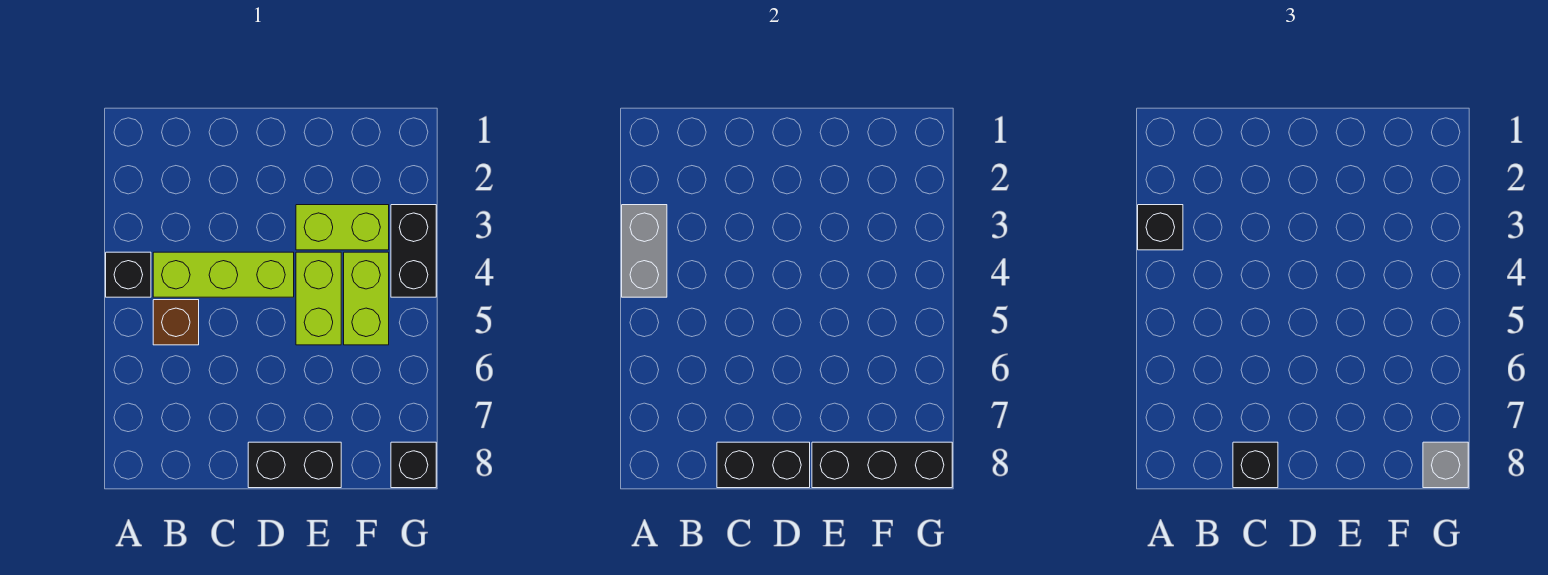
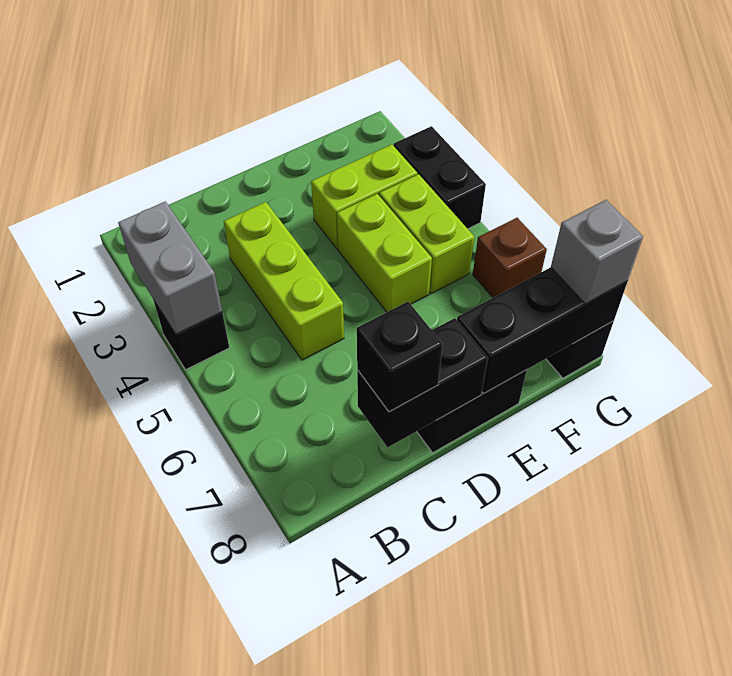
black brick A3 level 3 -> none
lime brick B4:D4 level 1 -> lime brick C3:C5 level 1
brown brick B5 level 1 -> brown brick G6 level 1

